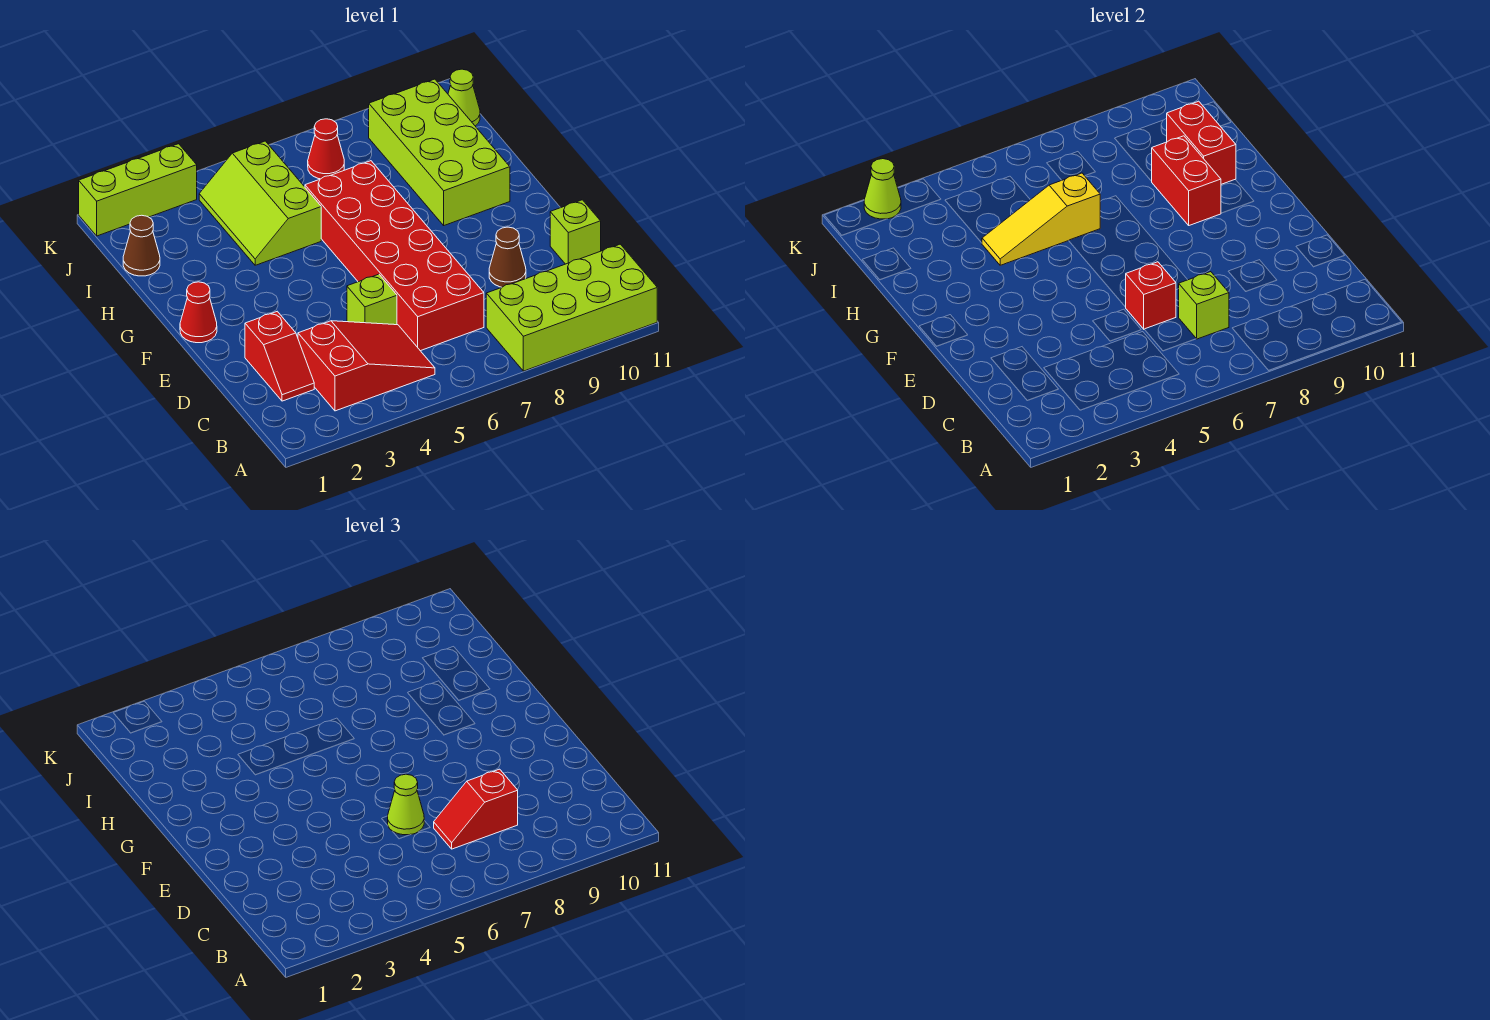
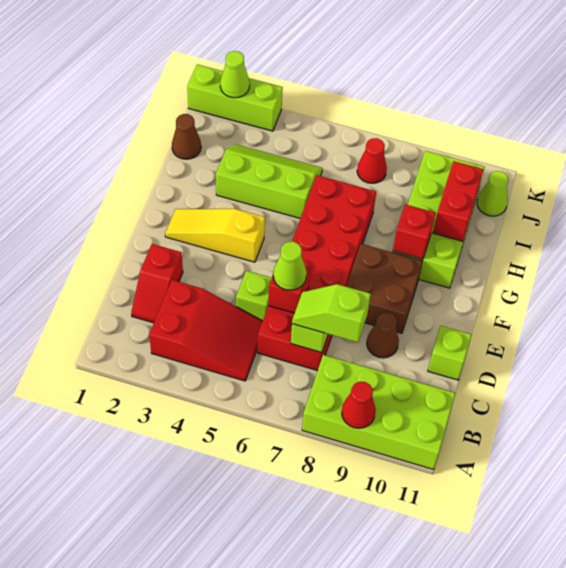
red slope C7:C8 level 3 top 8 -> lime slope C7:C8 level 3 top 8
none -> brown brick E8:F9 level 1
red cone F1 level 1 -> red cone A9 level 2
red brick G9:H9 level 2 -> red brick G9 level 2
lime slope H4:J5 level 1 top 5 -> lime slope H3:I5 level 1 top H
yellow slope H4:H6 level 2 top 6 -> yellow slope F2:F4 level 1 top 4

